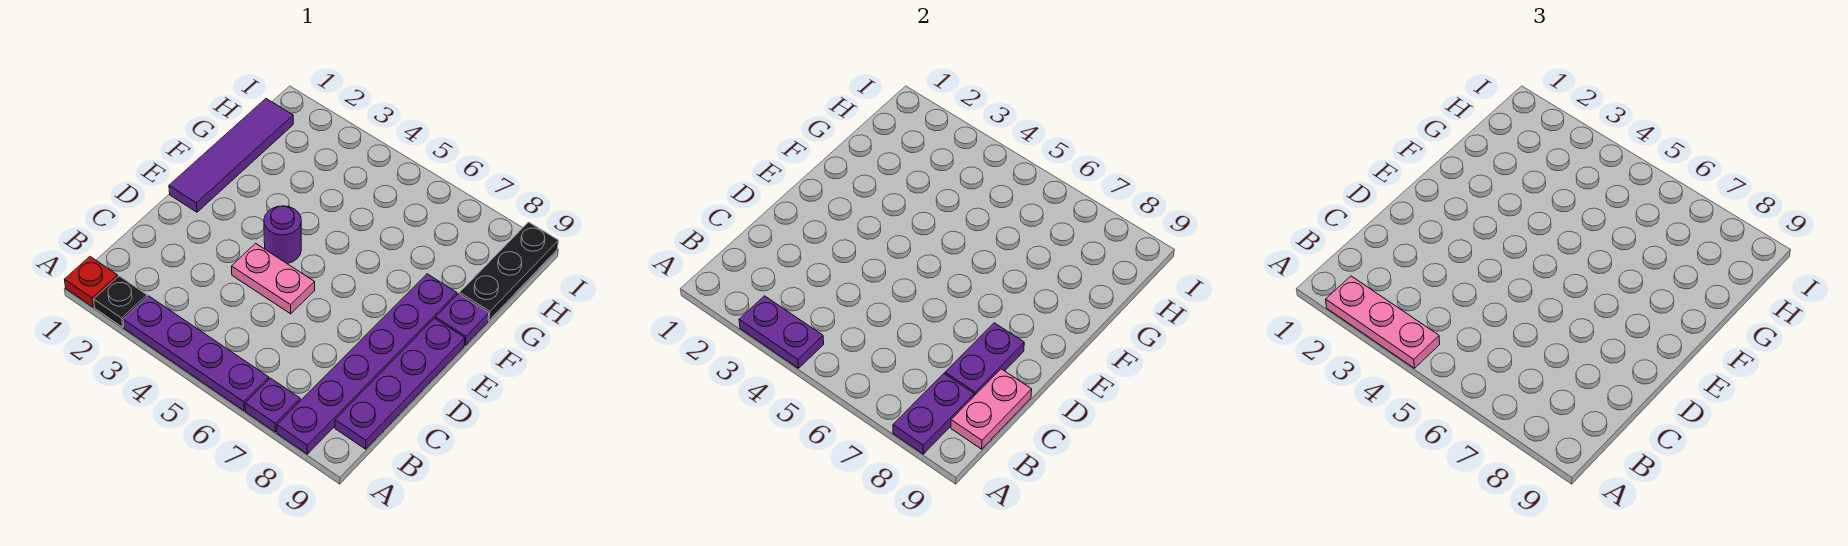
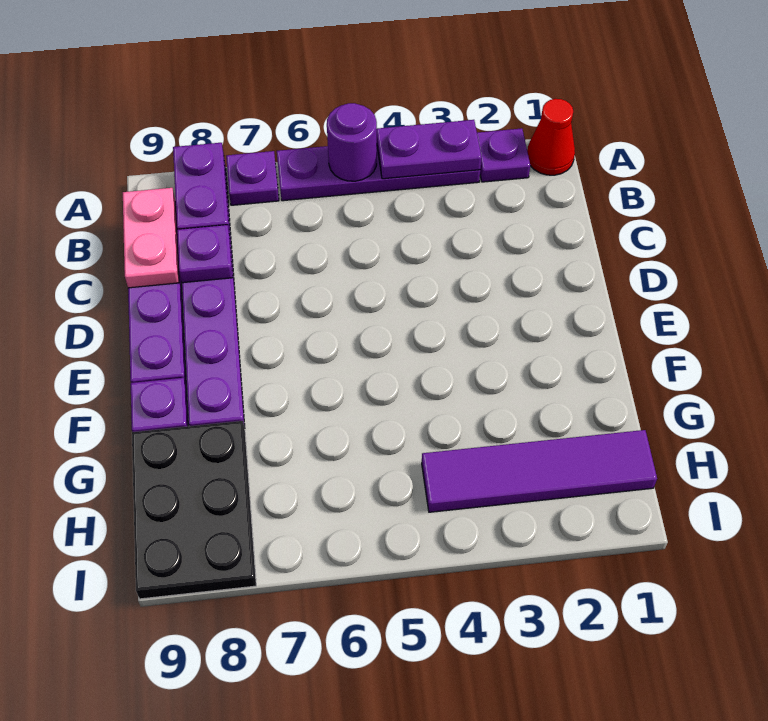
red plate A1 level 1 -> red cone A1 level 1
black plate A2 level 1 -> purple plate A2 level 1
pink plate A2:A4 level 3 -> none
purple plate C8:D8 level 2 -> purple plate C8 level 2
pink plate D4:D5 level 1 -> none
purple tile E1:H1 level 1 -> purple tile H1:H4 level 1
purple round brick E4 level 1 -> purple round brick A5 level 2
black plate G9:I9 level 1 -> black plate G8:I9 level 1

